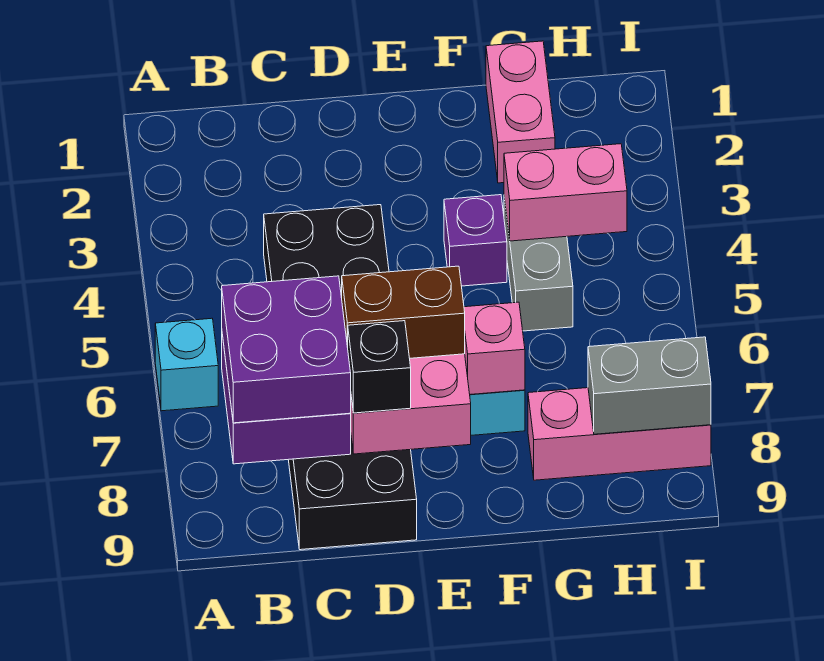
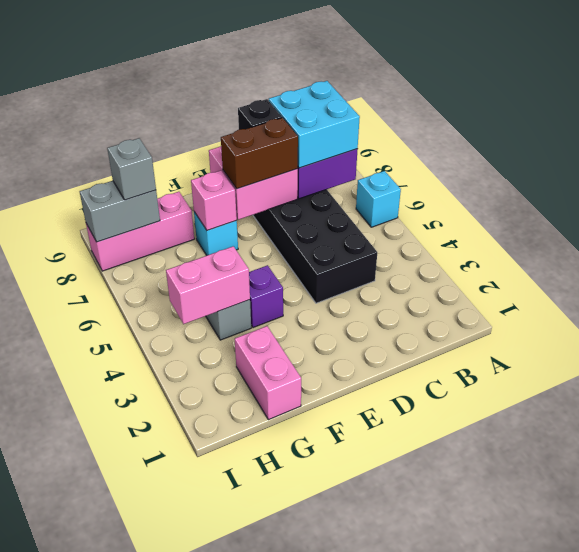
purple brick B7:C8 level 3 -> cyan brick B7:C8 level 3
none -> grey brick H8 level 3

